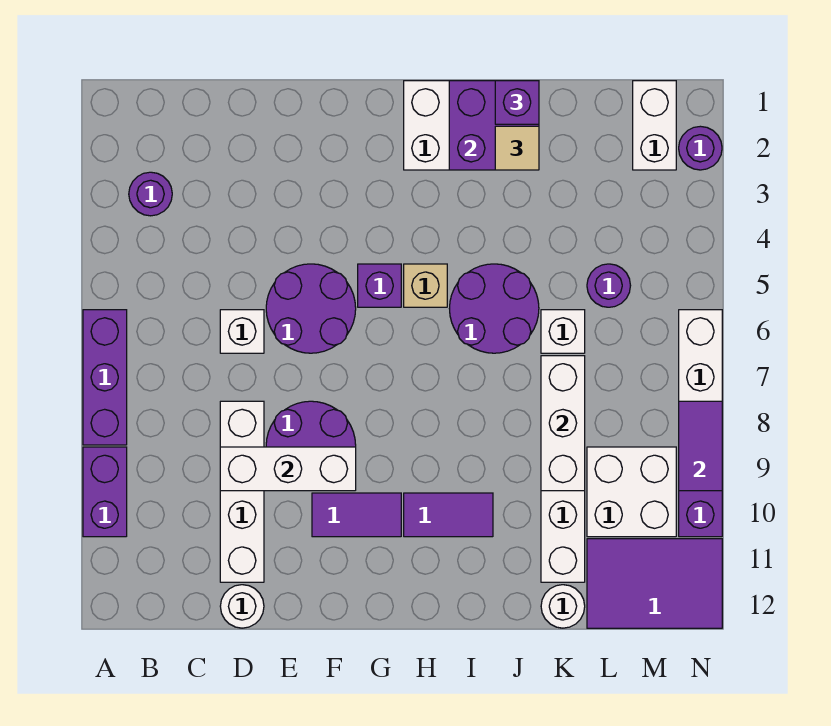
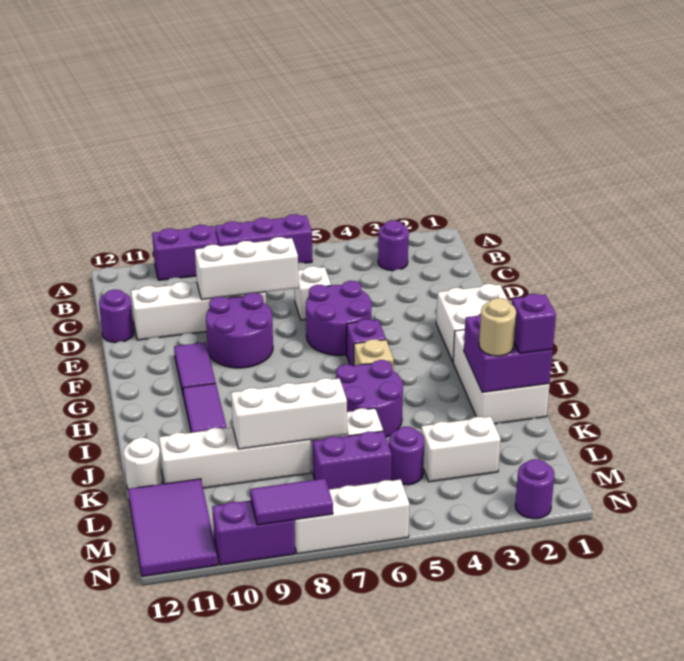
white brick D9:F9 level 2 -> white brick D7:D9 level 2
white round brick D12 level 1 -> purple round brick D12 level 1
tan tile J2 level 3 -> tan round brick J2 level 3
none -> purple brick L6:L7 level 1
white brick L9:M10 level 1 -> white brick F1:G2 level 1
white brick M1:M2 level 1 -> white brick L3:L4 level 1

